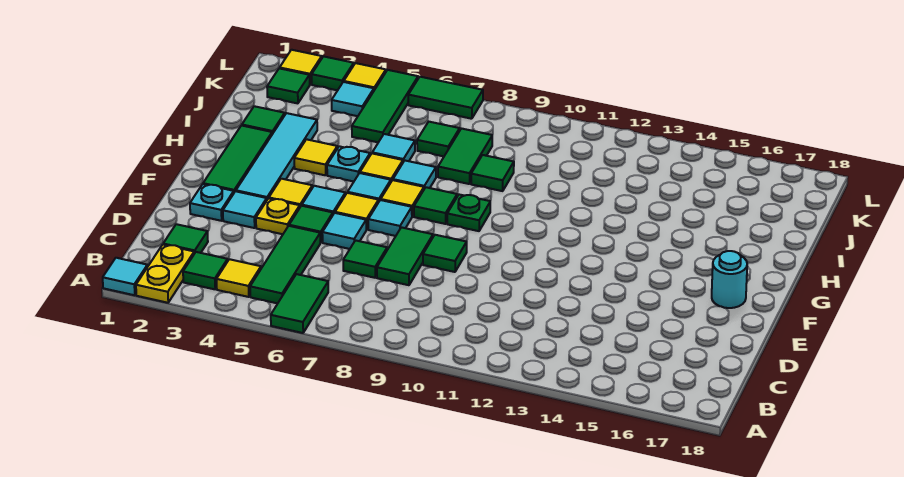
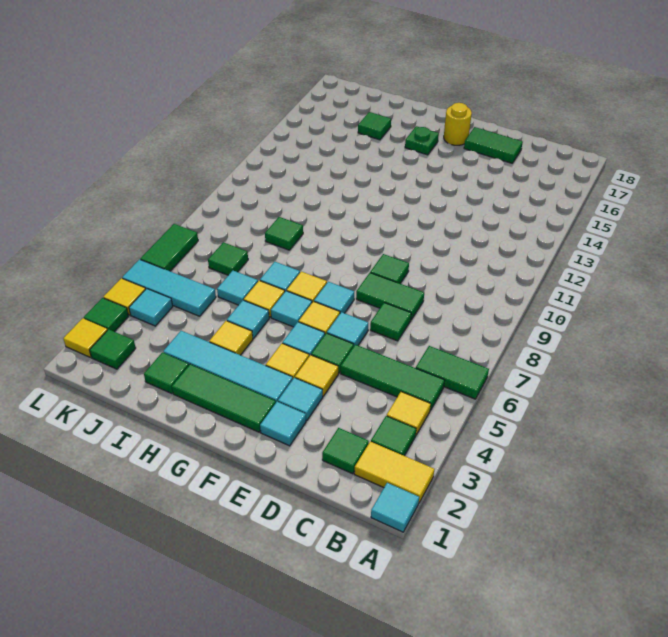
yellow plate A2:B2 level 1 -> yellow tile A2:B2 level 1
cyan plate E2 level 1 -> cyan tile E2 level 1
yellow plate E4 level 1 -> yellow tile E4 level 1
cyan round brick F17 level 1 -> yellow round brick F17 level 1
green tile G8 level 1 -> green tile I16 level 1
green plate G9 level 1 -> green plate G16 level 1
cyan plate H5 level 1 -> cyan tile H5 level 1
green tile I8:J8 level 1 -> green tile D17:E17 level 1
green tile J5:L5 level 1 -> cyan tile J5:L5 level 1

